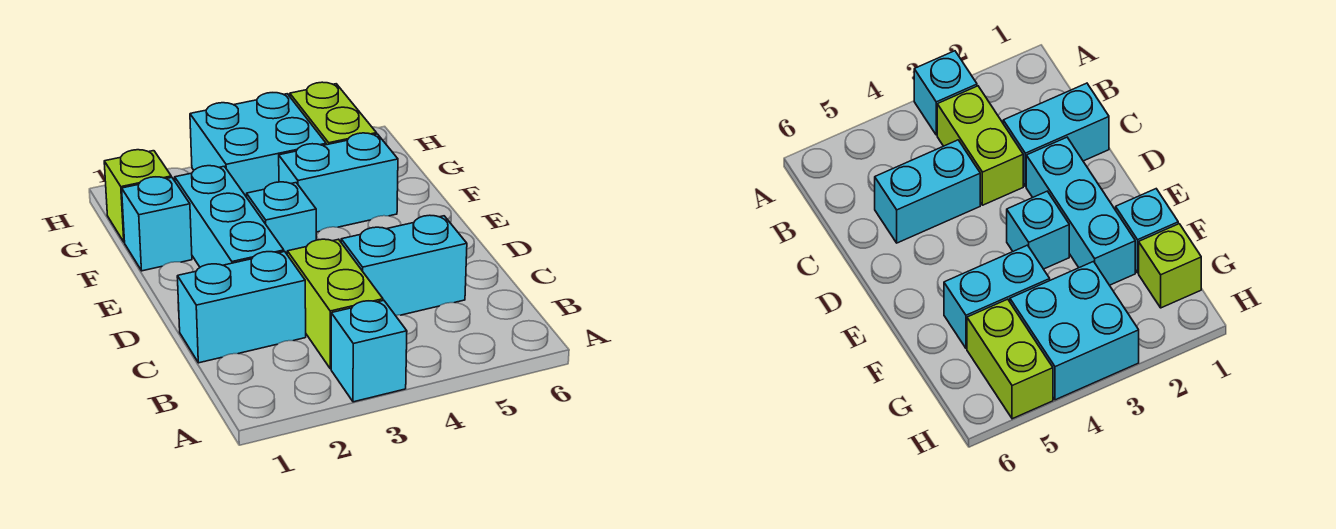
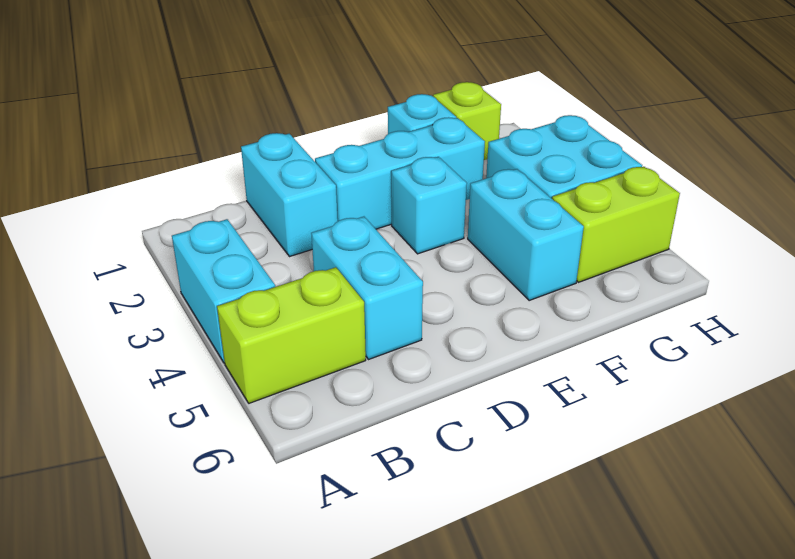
cyan brick A3 level 1 -> cyan brick A3:A4 level 1
lime brick B3:C3 level 1 -> lime brick A5:B5 level 1

